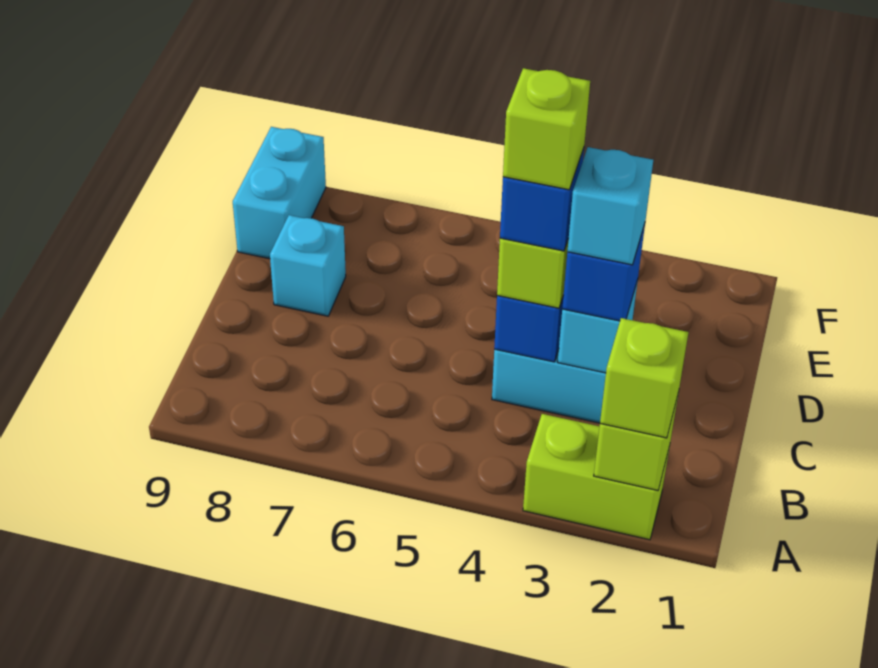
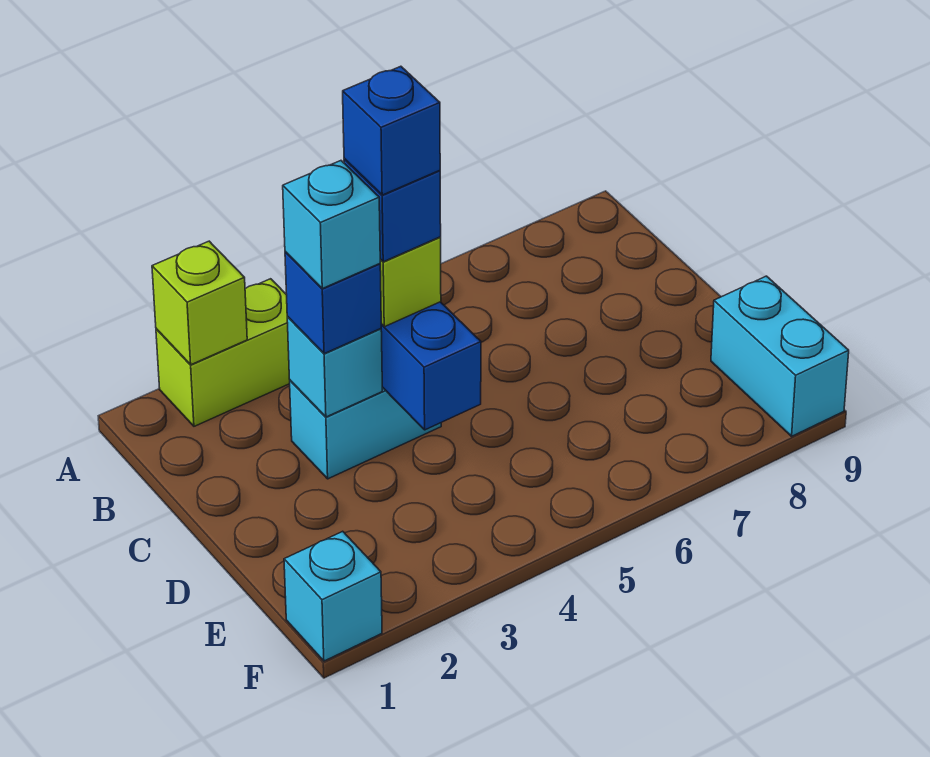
lime brick A2 level 3 -> none
lime brick C4 level 5 -> blue brick C4 level 5
cyan brick D8 level 1 -> cyan brick F1 level 1

